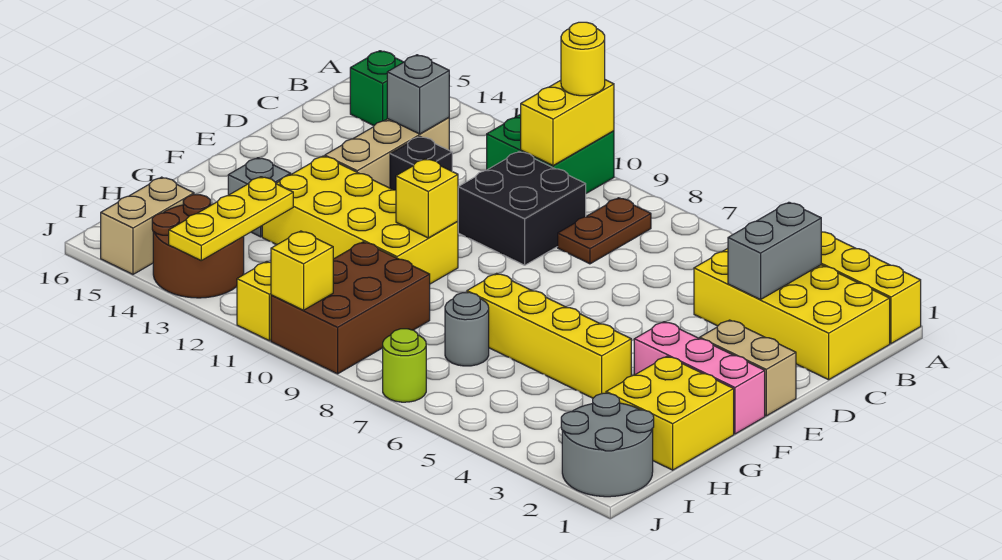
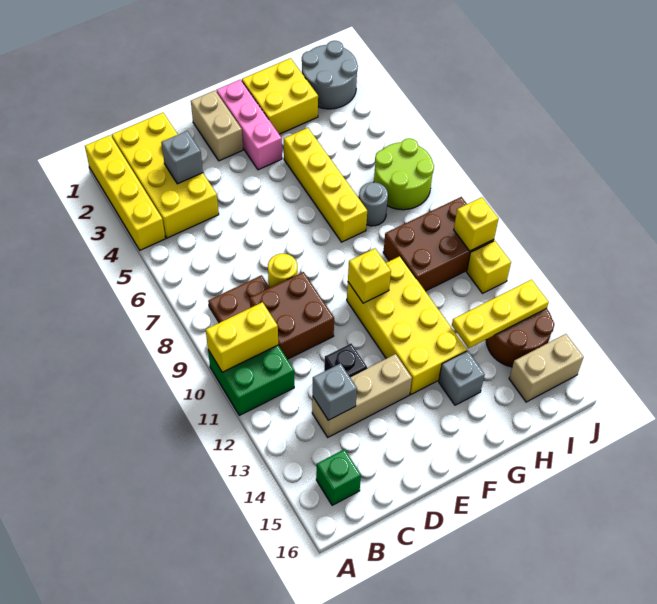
yellow round brick A10 level 3 -> yellow round brick D8 level 1
grey brick B3:C3 level 2 -> grey brick C3 level 2
black brick C9:D10 level 1 -> brown brick C9:D10 level 1
lime round brick J7 level 1 -> lime round brick I6:J7 level 1

